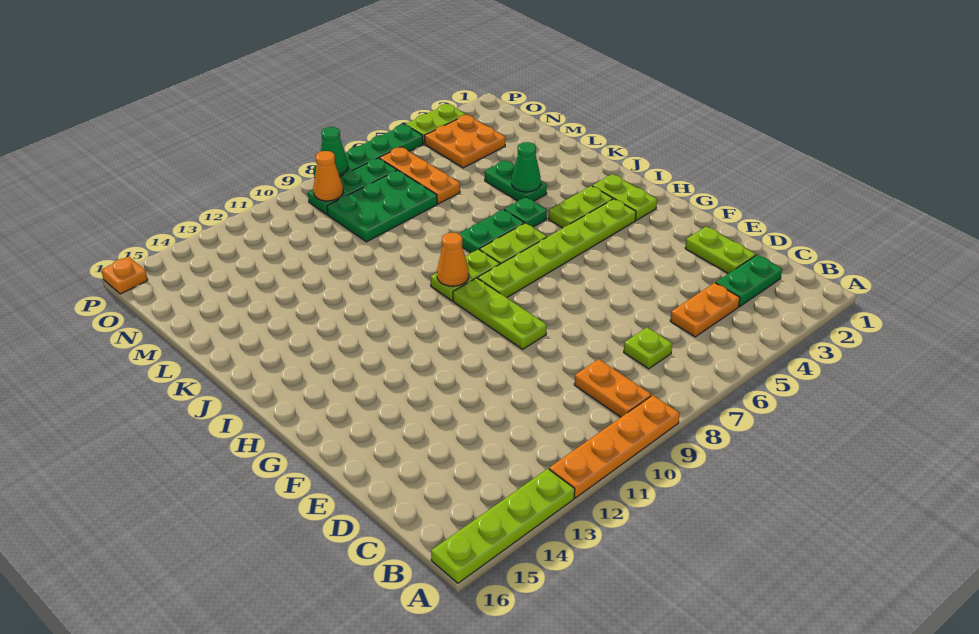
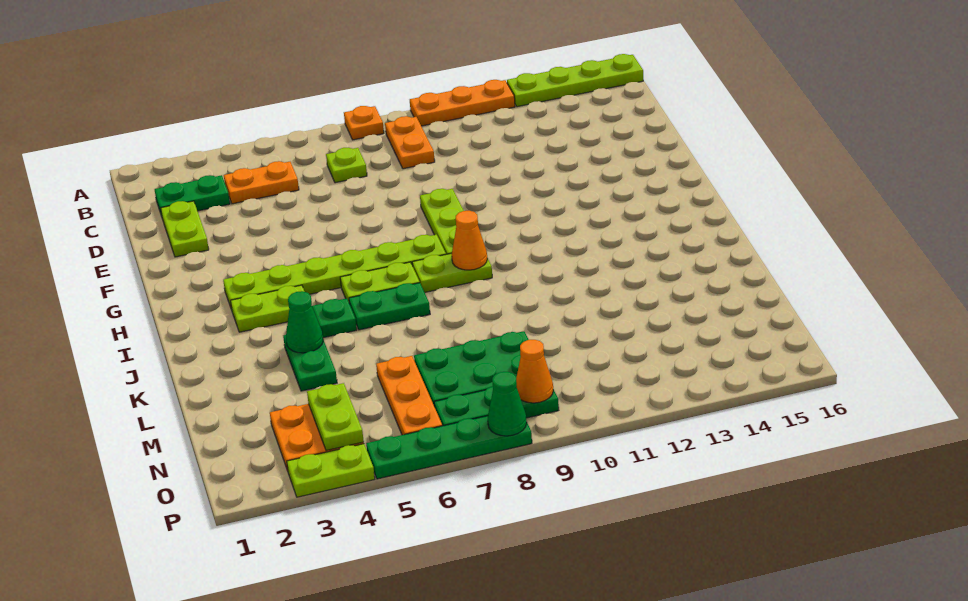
orange plate A9:A12 level 1 -> orange plate A10:A12 level 1
lime plate H2:I2 level 1 -> lime plate N4:O4 level 2
orange plate P16 level 1 -> orange plate A8 level 1

